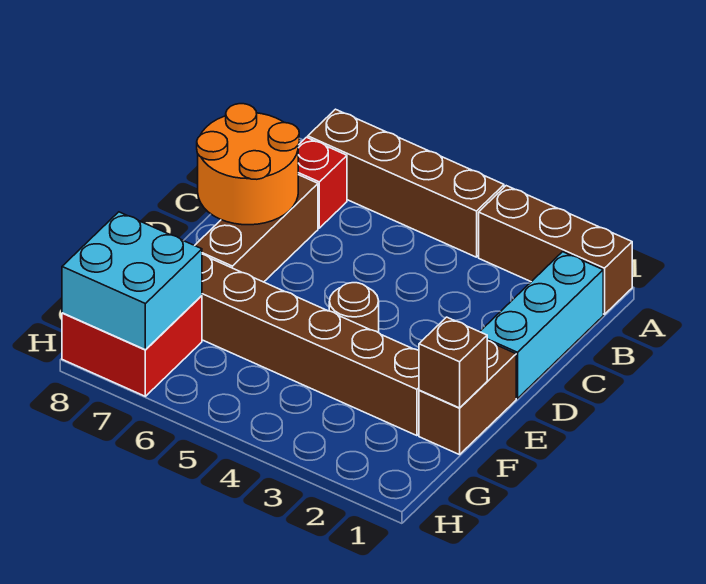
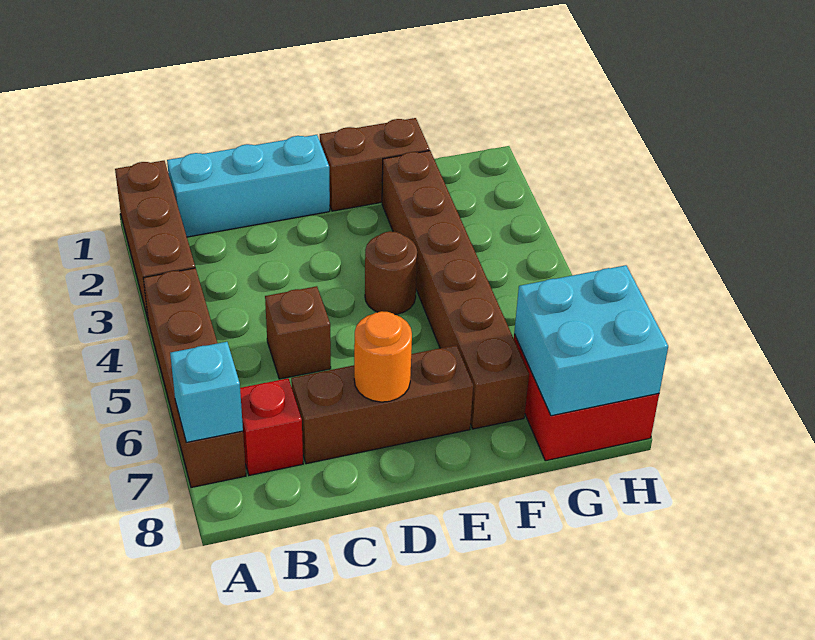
none -> cyan brick A7 level 2
orange round brick C7:D8 level 2 -> orange round brick D7 level 2
brown brick F1 level 2 -> brown brick C5 level 1

